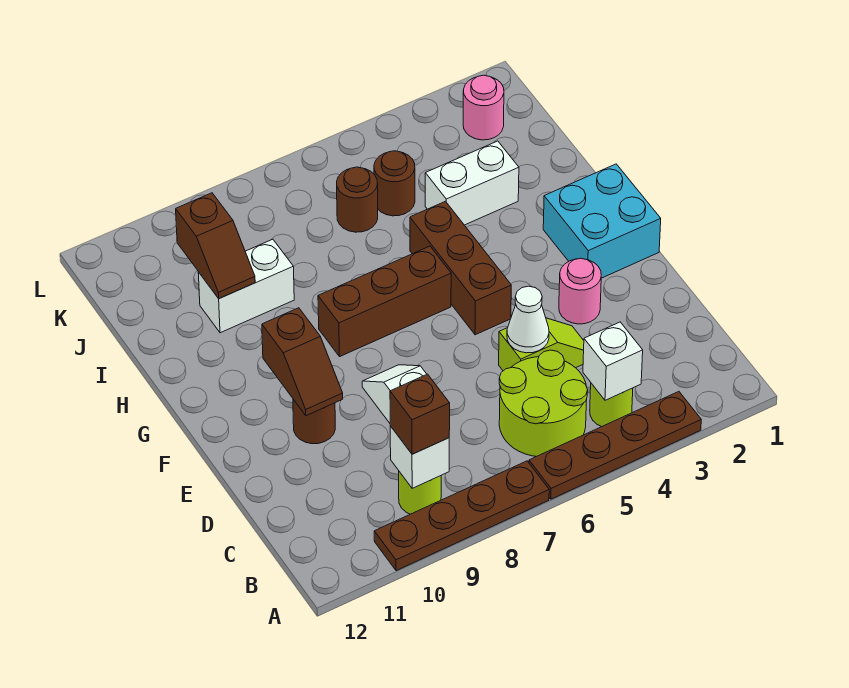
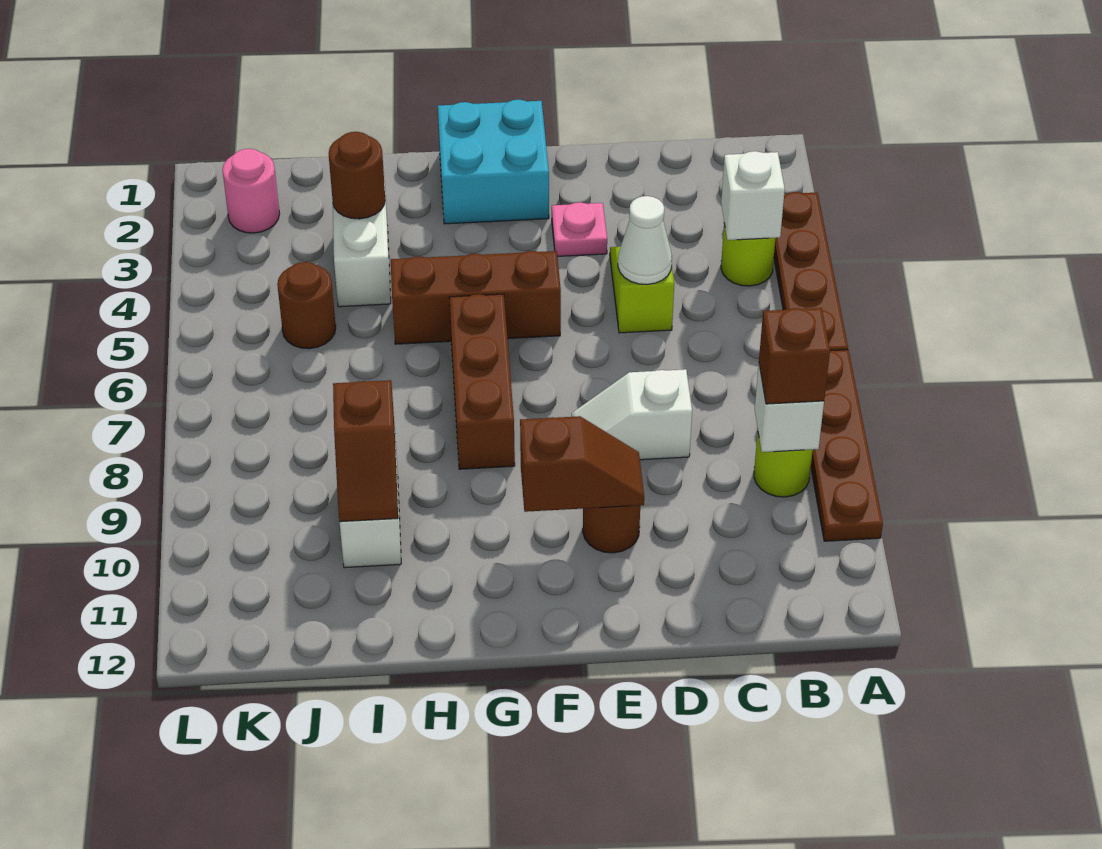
lime round brick B5:C6 level 1 -> none
pink round brick E3 level 1 -> pink plate E3 level 1
brown slope I10:J10 level 2 top J -> brown slope I9:I10 level 2 top 9
brown round brick J6 level 1 -> brown round brick I3 level 2

